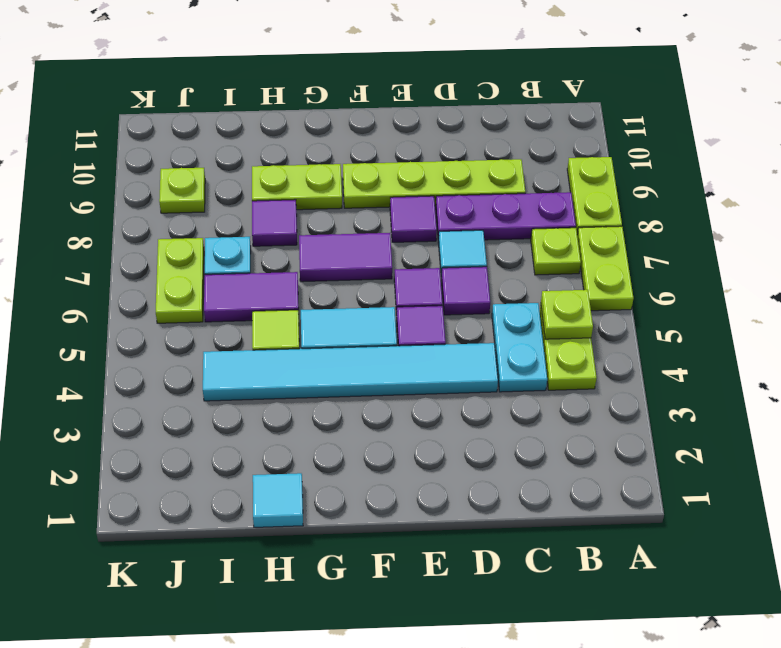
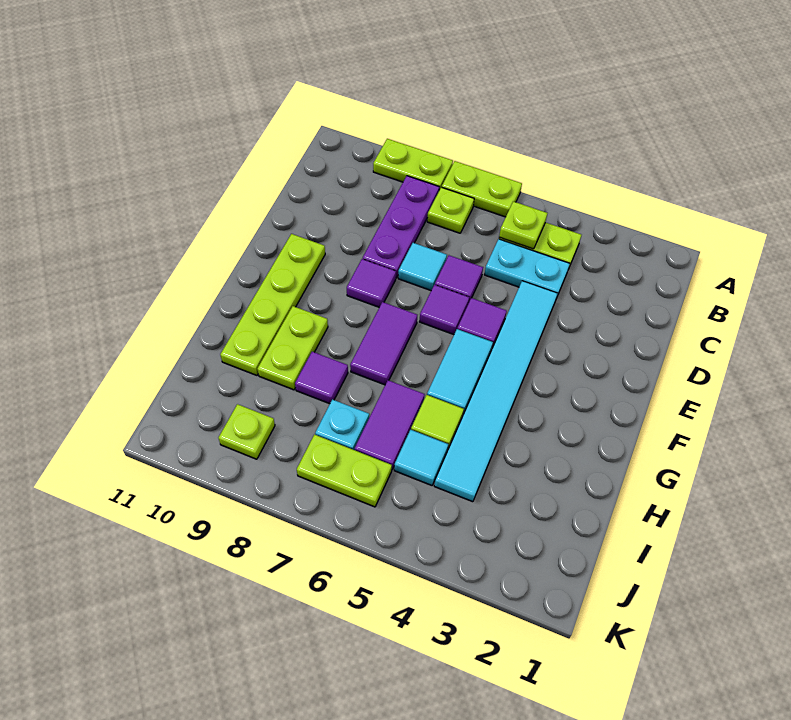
lime plate C9:F9 level 1 -> lime plate E10:H10 level 1
cyan tile H1 level 1 -> cyan tile I5 level 1

